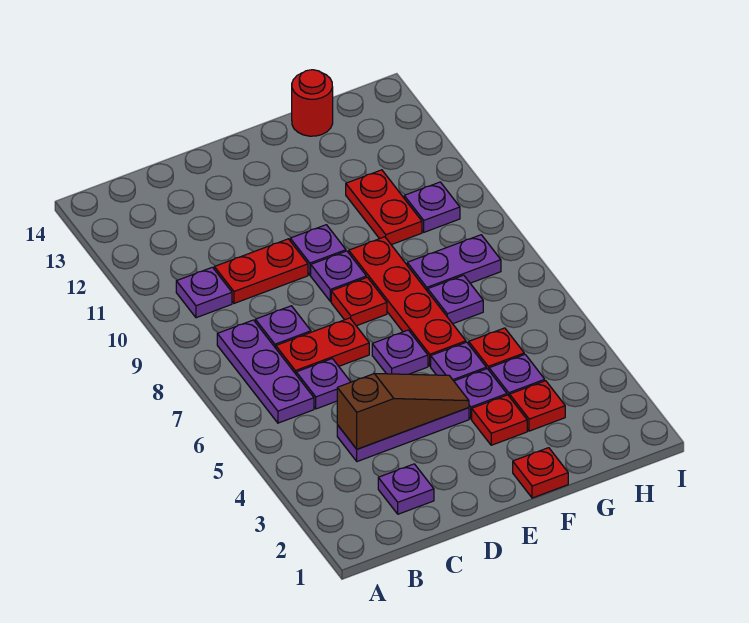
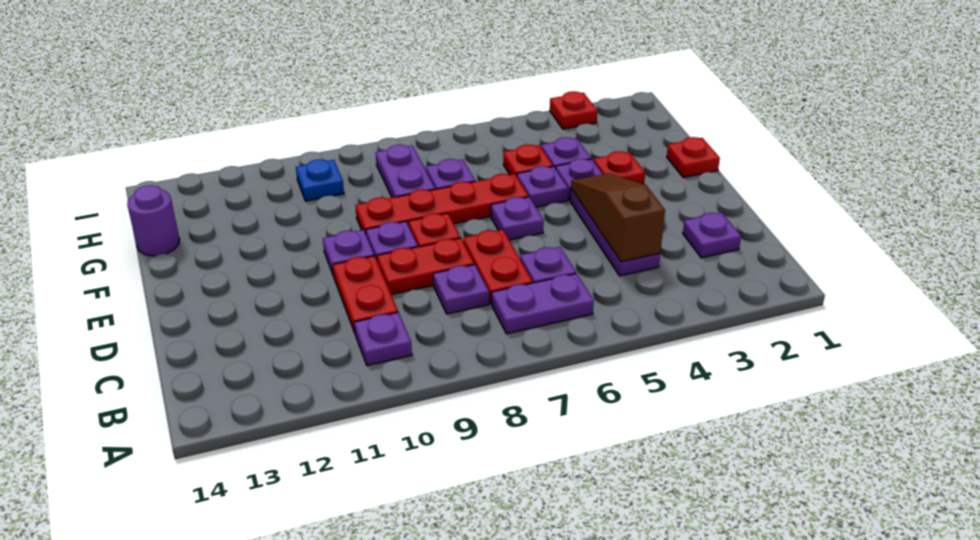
purple plate B6:B8 level 1 -> purple plate B6:B7 level 1
red plate G3 level 1 -> red plate I3 level 1
red plate G10:G11 level 1 -> red plate D8:D9 level 1
red round brick G14 level 1 -> purple round brick G14 level 1
purple plate H10 level 1 -> blue plate H10 level 1

